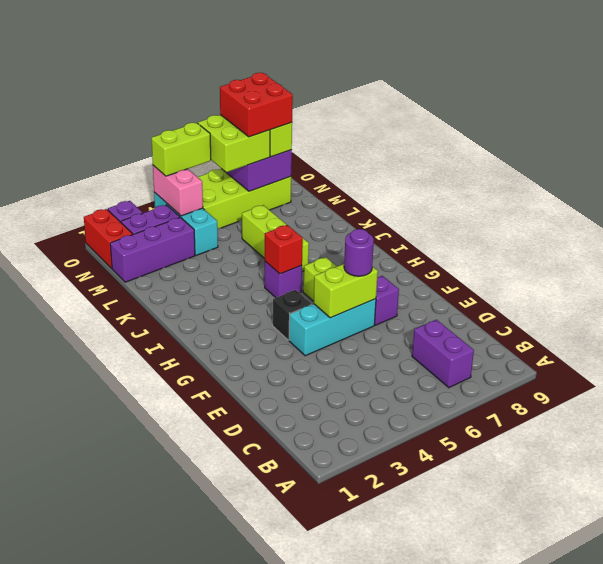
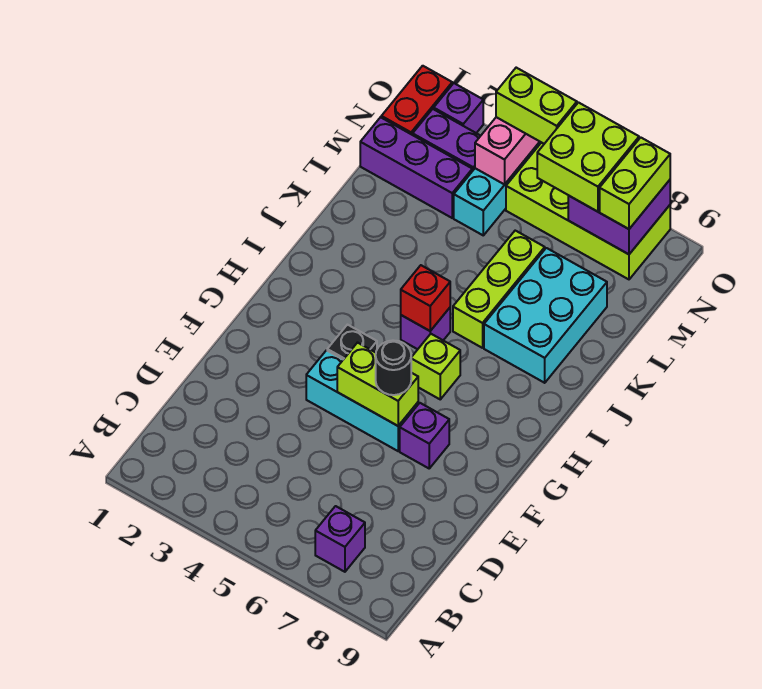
purple brick B7:C7 level 1 -> purple brick B7 level 1
purple round brick F6 level 3 -> black round brick F6 level 3
none -> cyan brick J7:L8 level 1
red brick N7:O8 level 4 -> none

